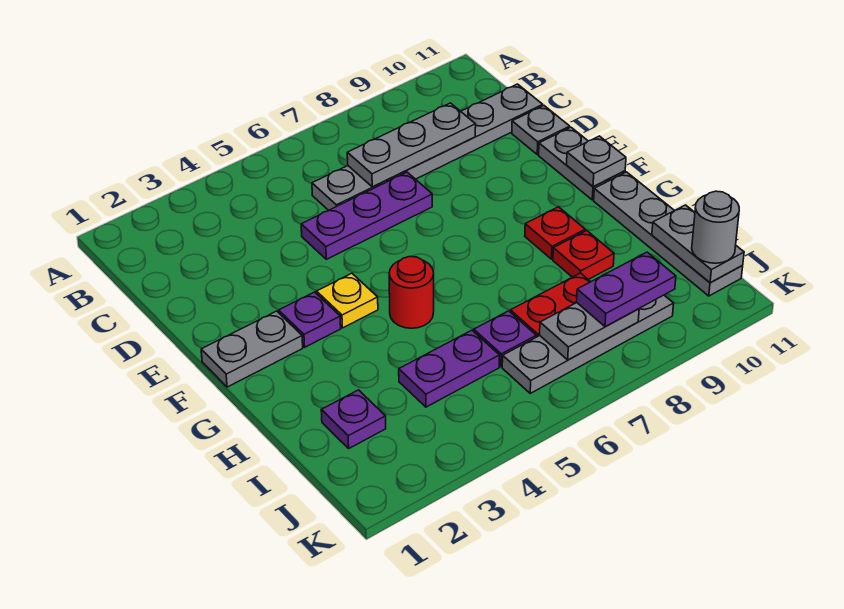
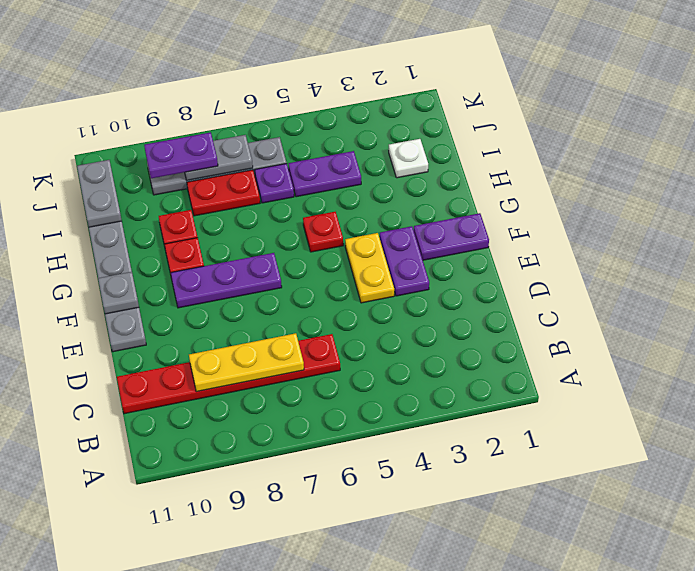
grey plate C6:C11 level 1 -> red plate C6:C11 level 1
grey plate C7:C9 level 2 -> yellow plate C7:C9 level 2
purple plate D5:D7 level 1 -> purple plate F7:F9 level 1
grey plate D11 level 1 -> none
grey plate F1:F2 level 1 -> purple plate F1:F2 level 1
purple plate F3 level 1 -> purple plate E3:F3 level 1
yellow plate F4 level 1 -> yellow plate E4:F4 level 1
red round brick G5 level 1 -> red plate G5 level 1
purple plate I2 level 1 -> white plate I2 level 1
grey round brick J11 level 3 -> none

